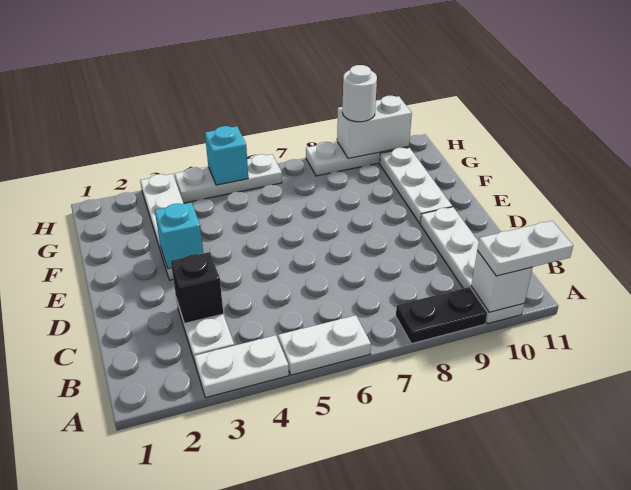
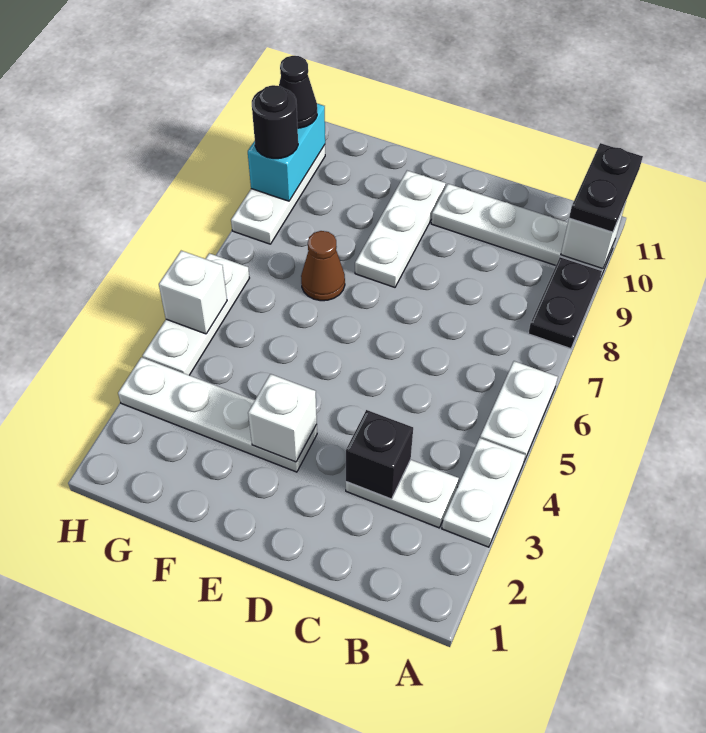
white plate A10:A11 level 3 -> black plate A10:A11 level 3
cyan brick E3 level 2 -> white brick E3 level 2
white plate E10:G10 level 1 -> white plate E8:E10 level 1
none -> brown cone F7 level 1
cyan brick H5 level 2 -> white brick H5 level 2
white brick H9:H10 level 2 -> cyan brick H9:H10 level 2
white round brick H9 level 3 -> black round brick H9 level 3
none -> black cone H10 level 3

